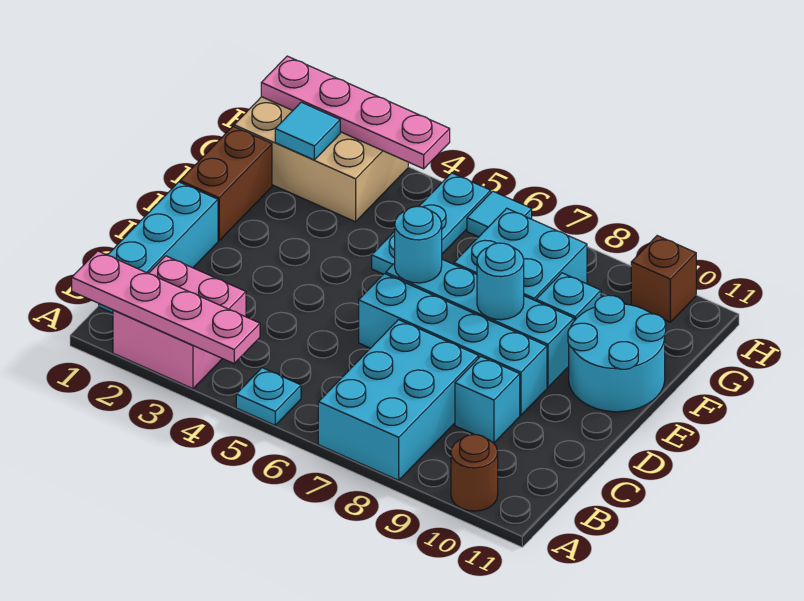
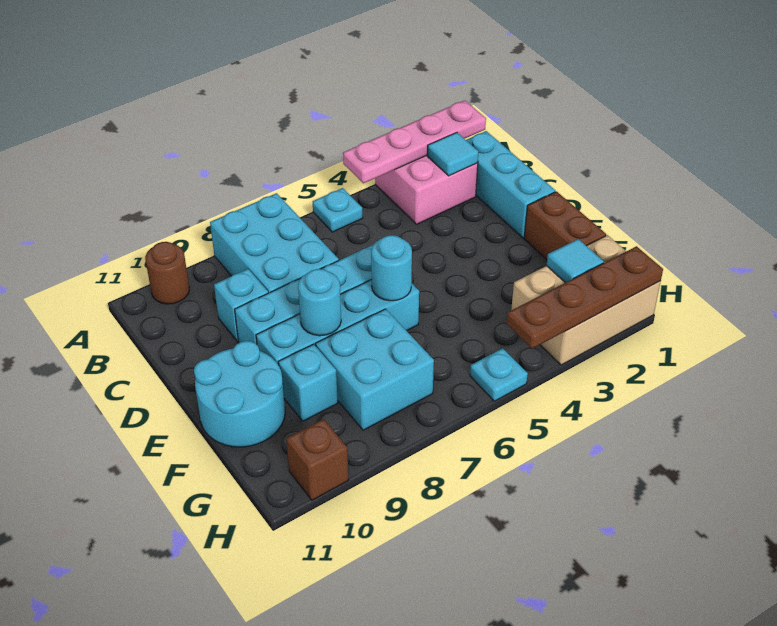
cyan plate F5:H5 level 1 -> cyan plate H5 level 1
pink plate H1:H4 level 2 -> brown plate H1:H4 level 2
cyan tile H6 level 1 -> cyan tile B2 level 2

